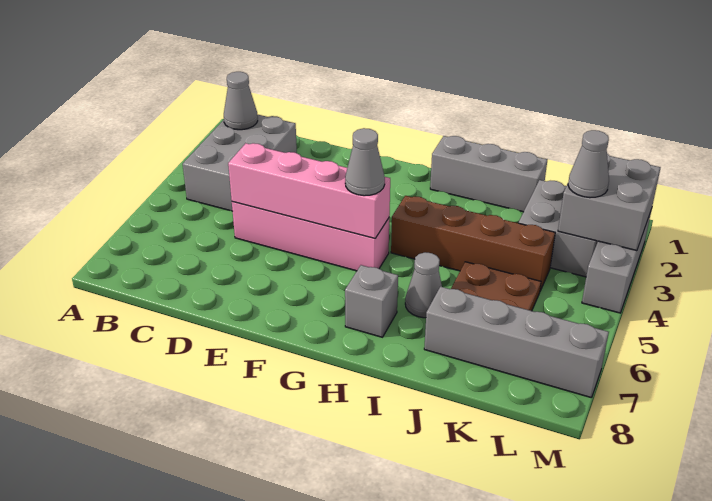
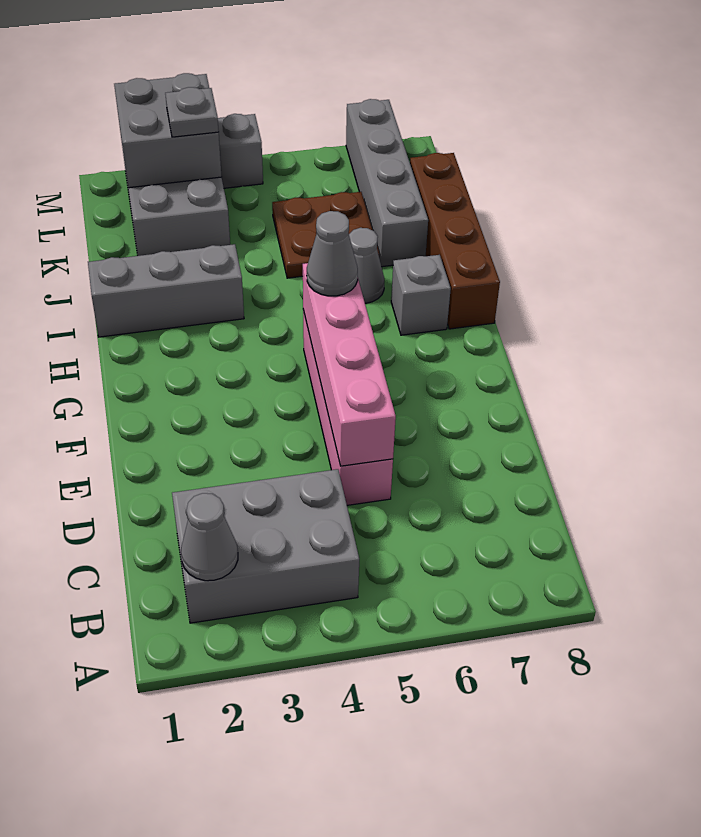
grey brick H1:J1 level 1 -> grey brick I1:I3 level 1
brown brick H4:K4 level 1 -> brown brick H8:K8 level 1
grey cone L3 level 3 -> grey plate L3 level 3

